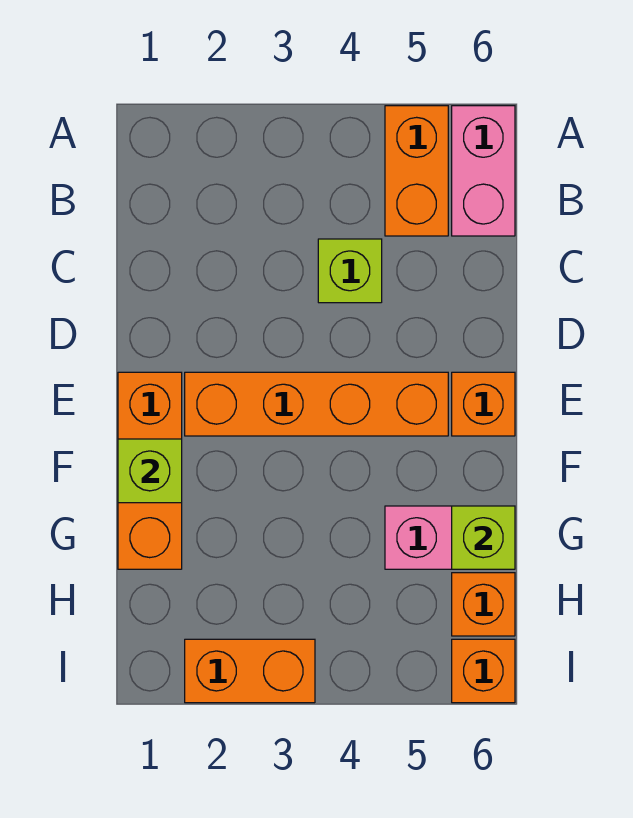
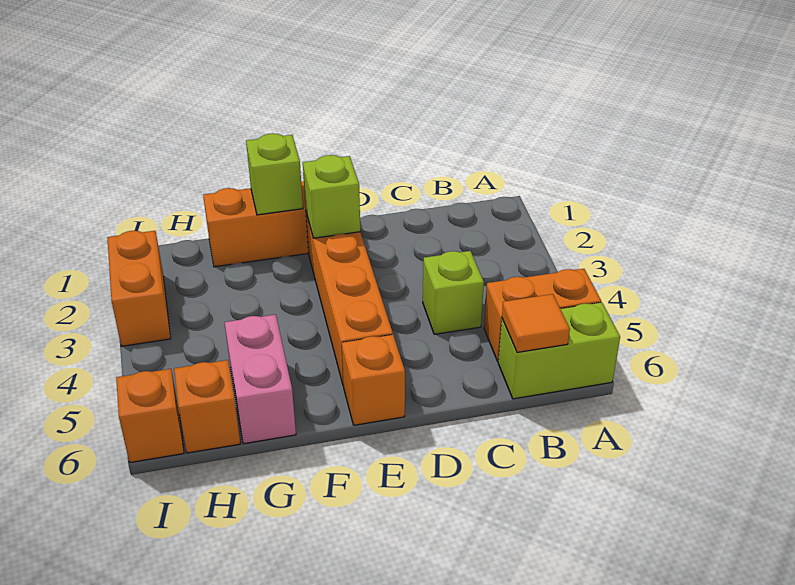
pink brick A6:B6 level 1 -> lime brick A6:B6 level 1
none -> orange tile B6 level 2
lime brick G6 level 2 -> lime brick E2 level 2

